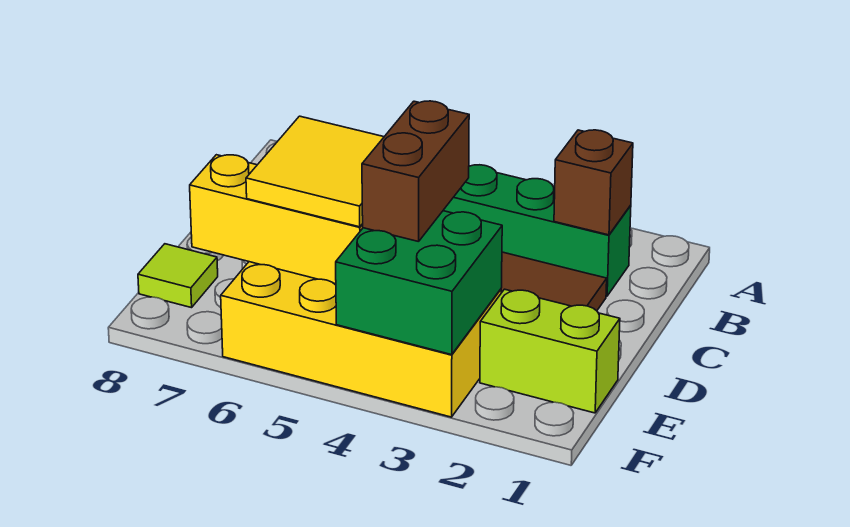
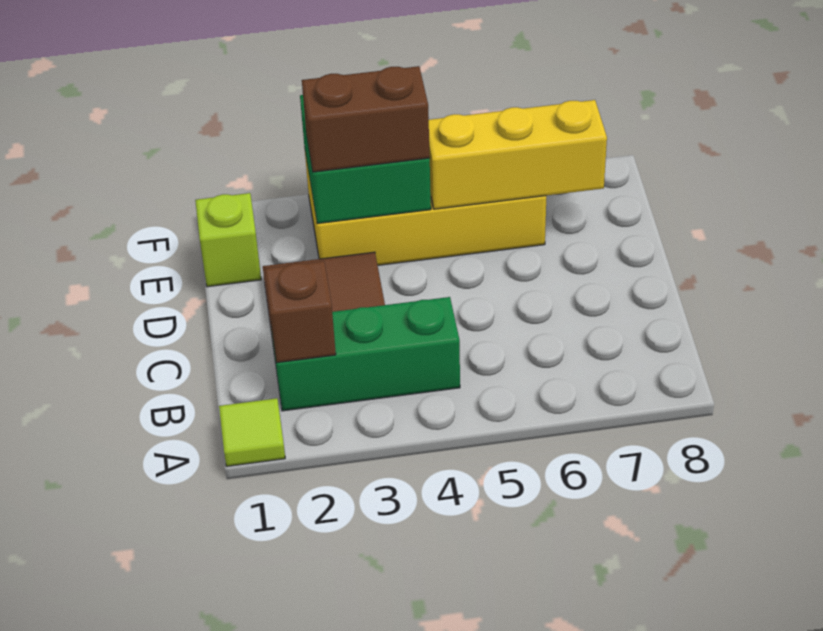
brown brick D4:E4 level 3 -> brown brick E3:E4 level 3
yellow tile D5:E6 level 3 -> none
lime brick E1:E2 level 1 -> lime brick E1 level 1
lime tile E8 level 1 -> lime tile A1 level 1

